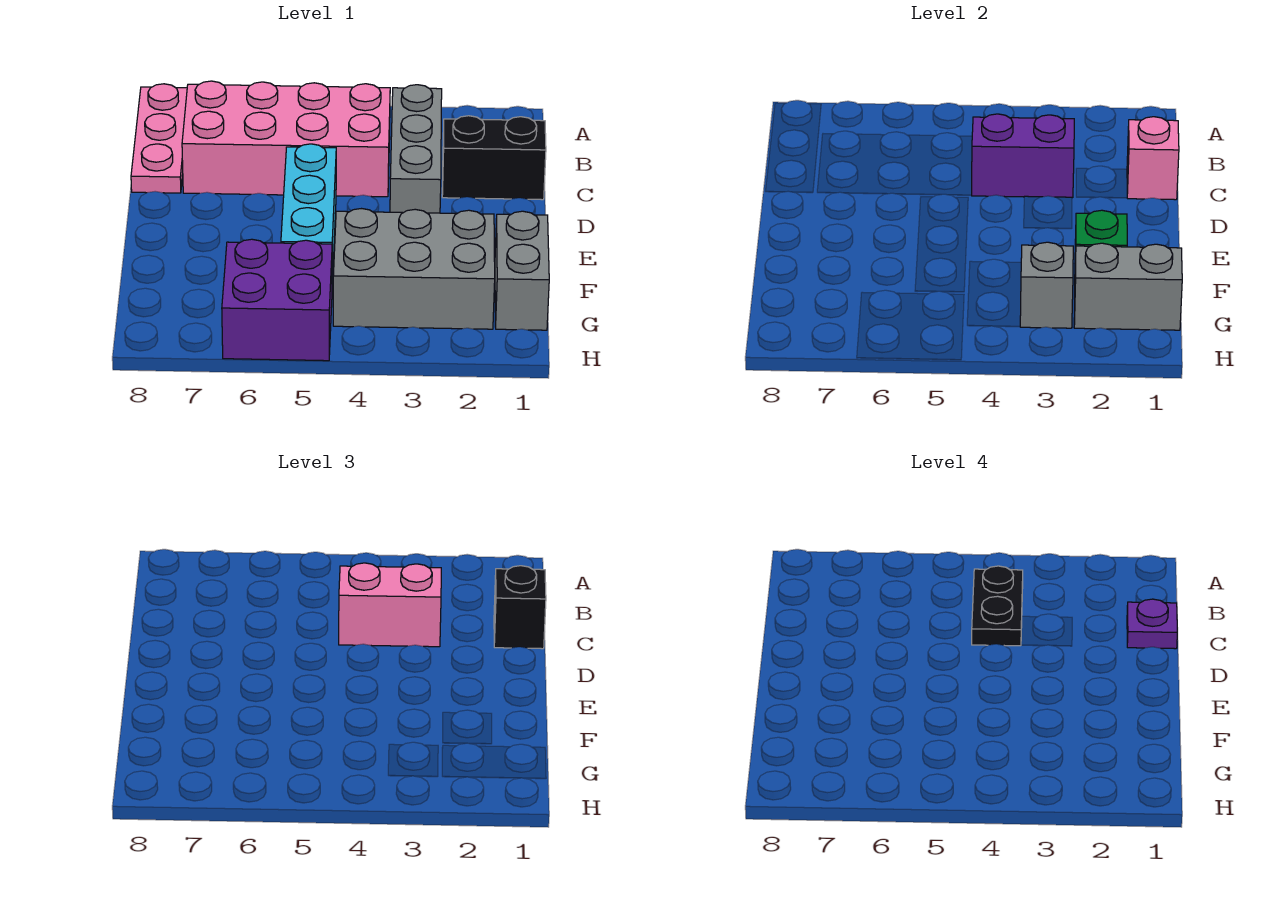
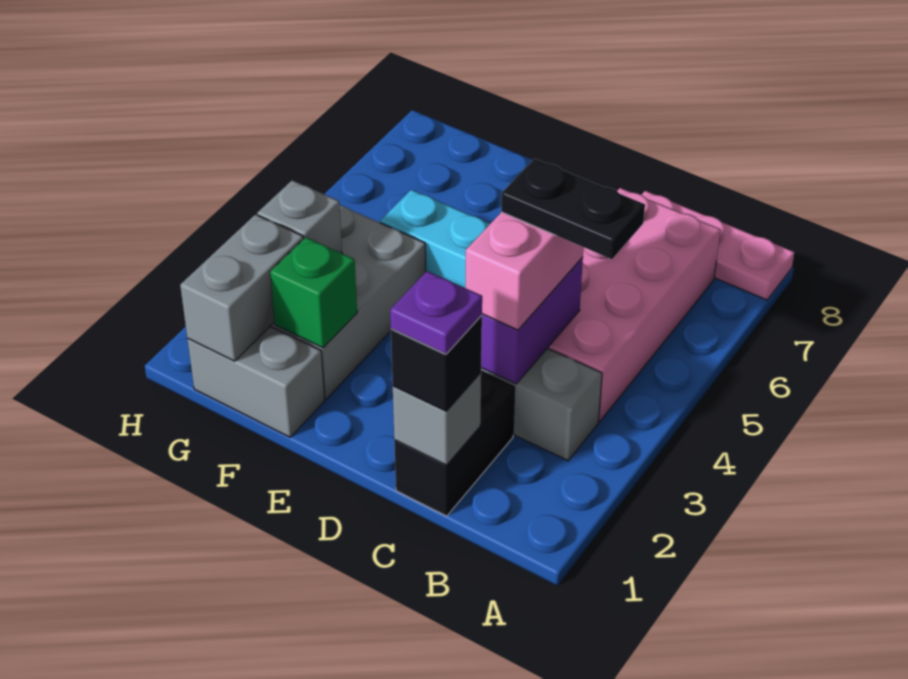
pink brick C1 level 2 -> grey brick C1 level 2
purple brick G5:H6 level 1 -> none

